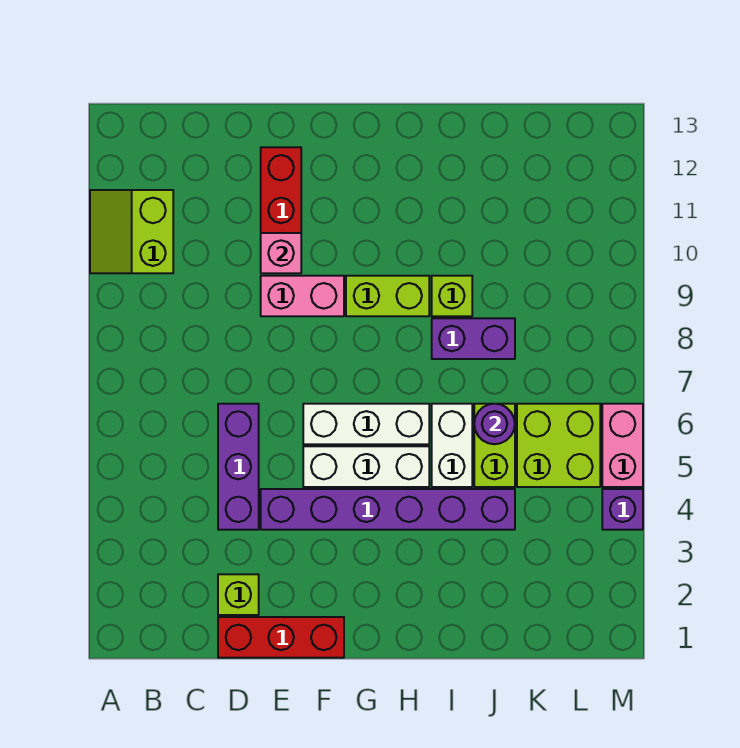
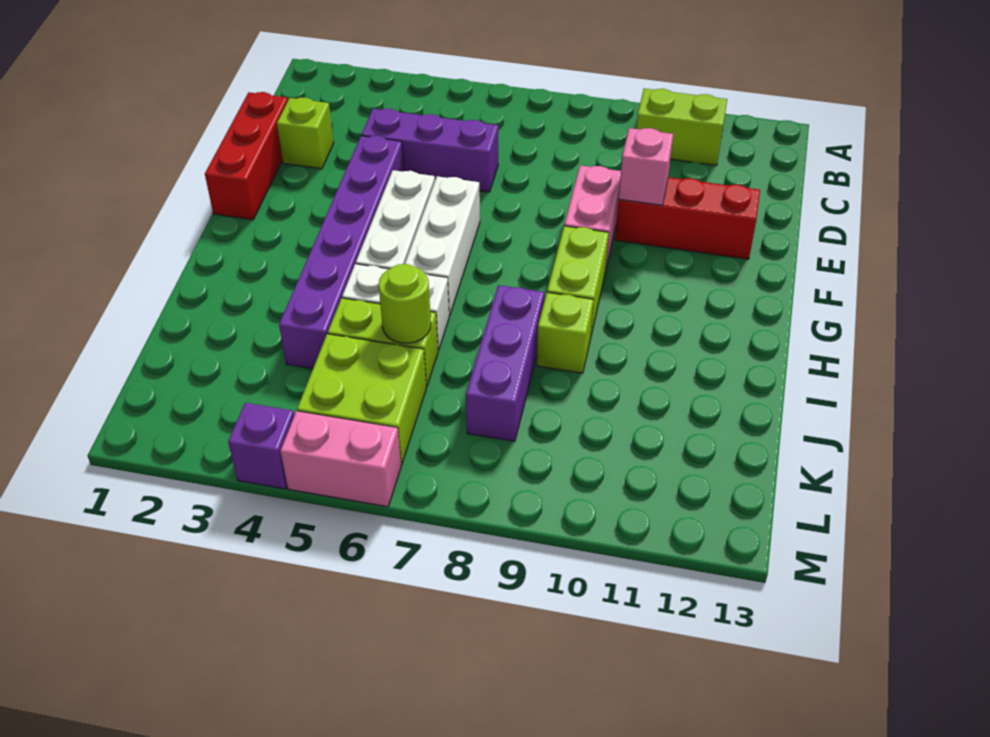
purple brick I8:J8 level 1 -> purple brick I8:K8 level 1
purple round brick J6 level 2 -> lime round brick J6 level 2

